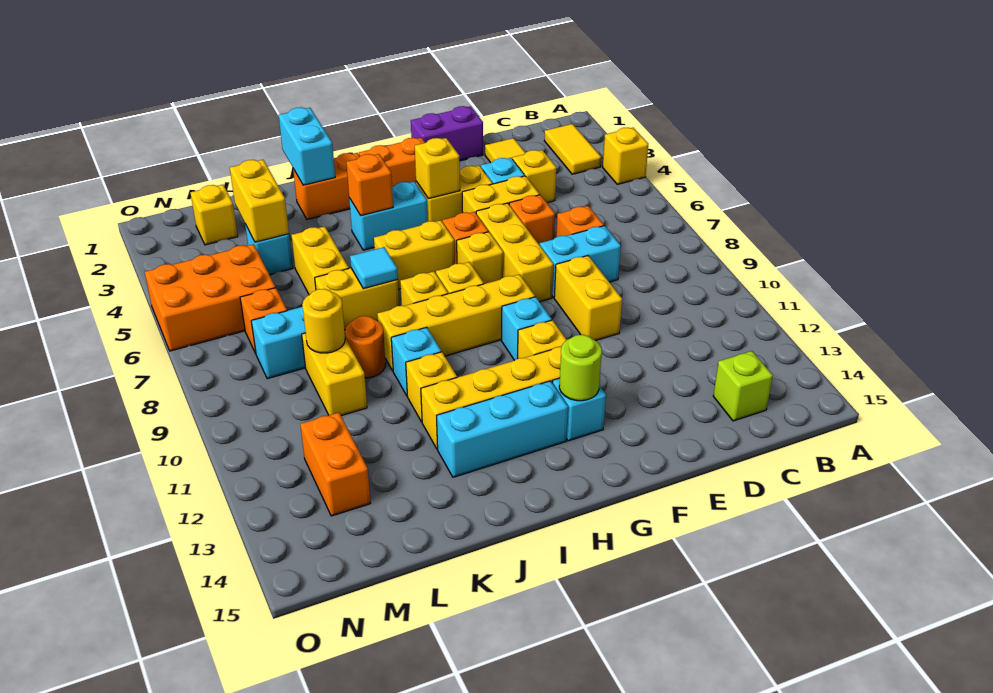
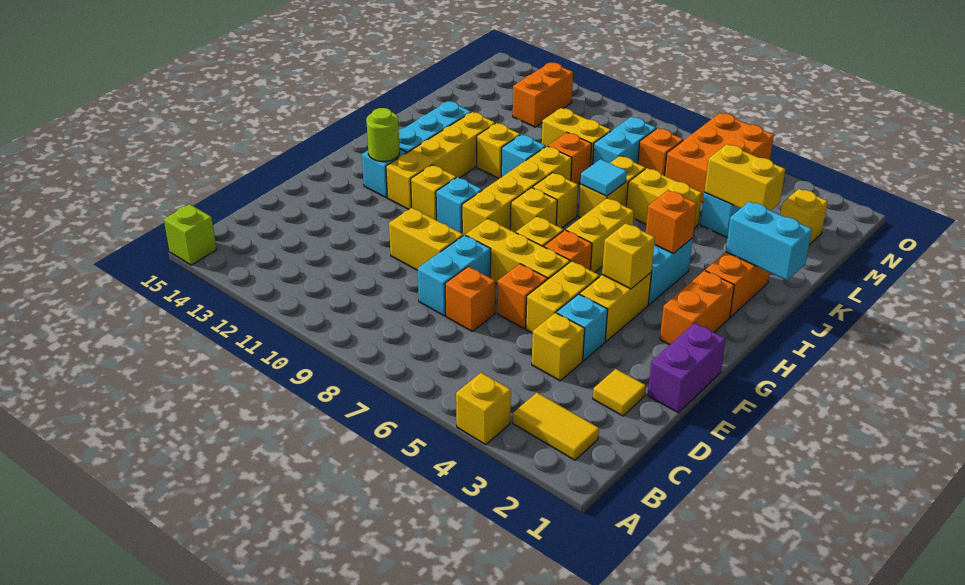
lime brick C14 level 1 -> lime brick A15 level 1
orange round brick K9 level 1 -> orange brick K9 level 1
yellow round brick L9 level 2 -> none
orange brick M12:M13 level 1 -> orange brick M12:N12 level 1

